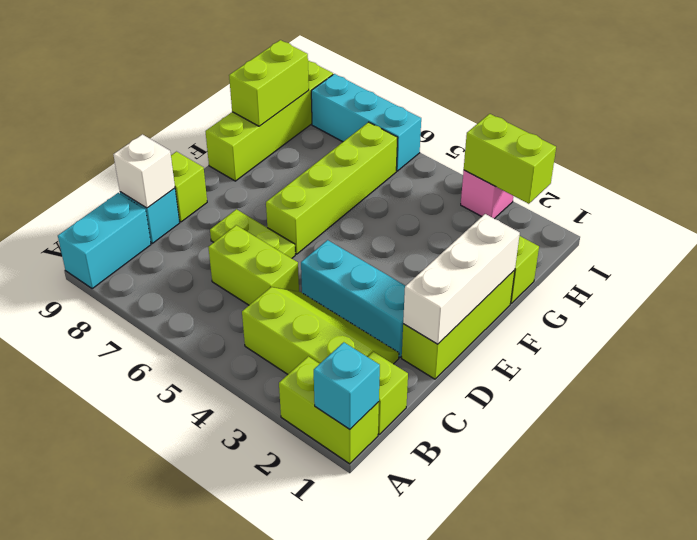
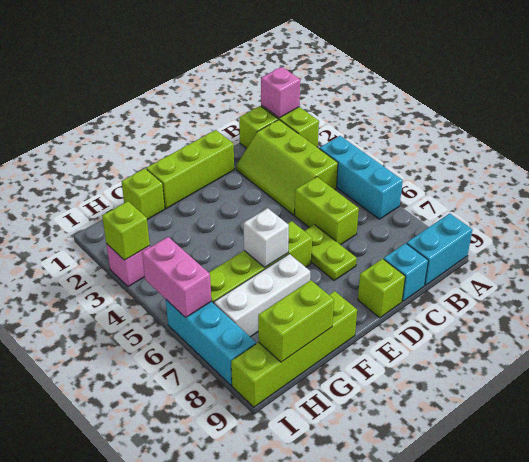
cyan brick A1 level 2 -> pink brick A1 level 2
white brick C9 level 2 -> white brick F6 level 2
white brick D1:F1 level 2 -> white brick F7:H7 level 1
cyan brick D2:D4 level 1 -> cyan brick A4:A6 level 1
lime brick I2:I3 level 2 -> lime brick I3 level 2
none -> pink brick I5:I6 level 2

